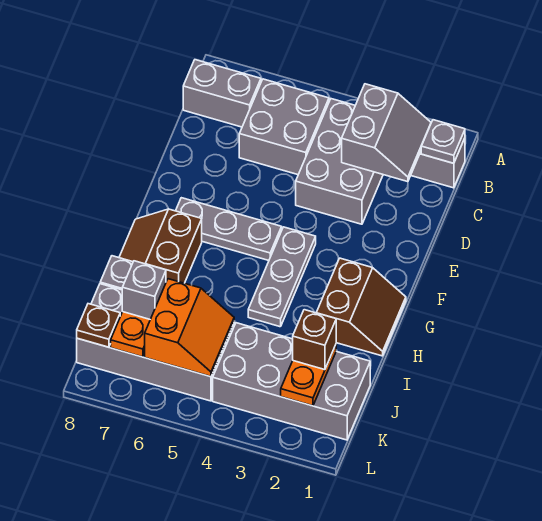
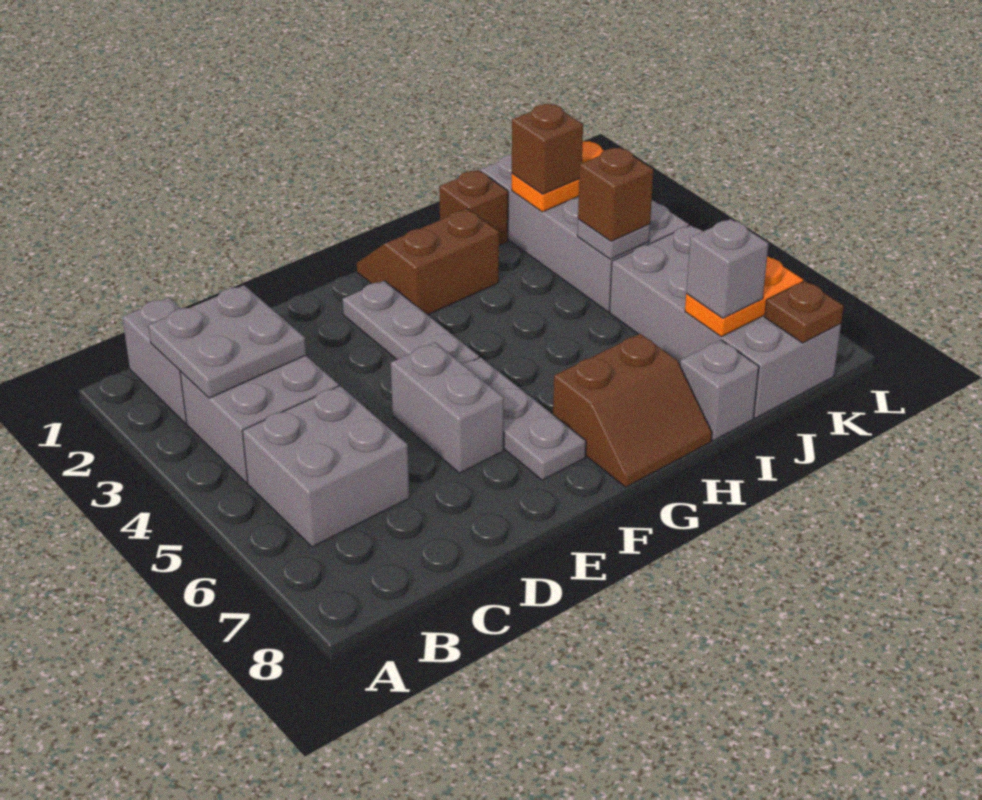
grey plate B1 level 2 -> grey plate J4 level 2
grey slope B2:C3 level 2 top 3 -> grey plate B2:C3 level 2
grey brick B3:D4 level 1 -> grey brick B3:C4 level 1
grey brick B7:B8 level 1 -> grey brick E5:E6 level 1
grey plate F4:H4 level 1 -> grey plate F2:F4 level 1
none -> brown brick I1 level 1
none -> brown brick J4 level 3
orange slope J5:K6 level 2 top 6 -> none

